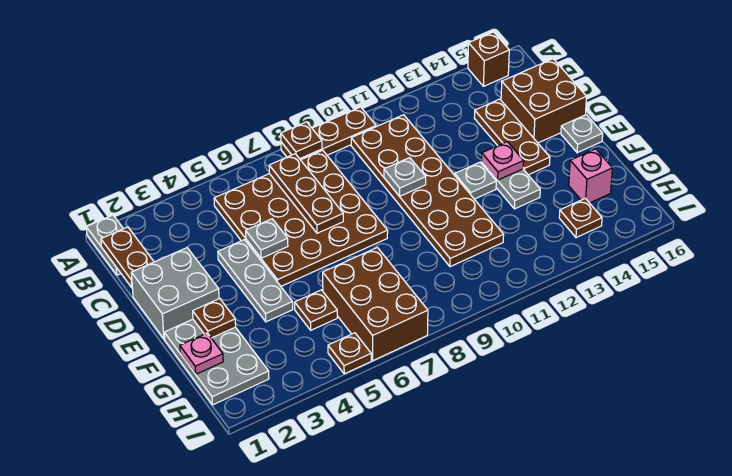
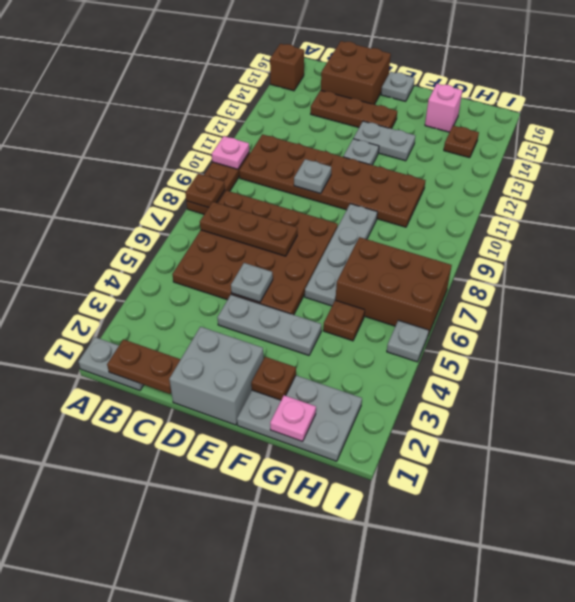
pink plate E13 level 2 -> pink plate A10 level 2
none -> grey plate F6:F9 level 1
brown plate I5 level 1 -> grey plate I5 level 1

